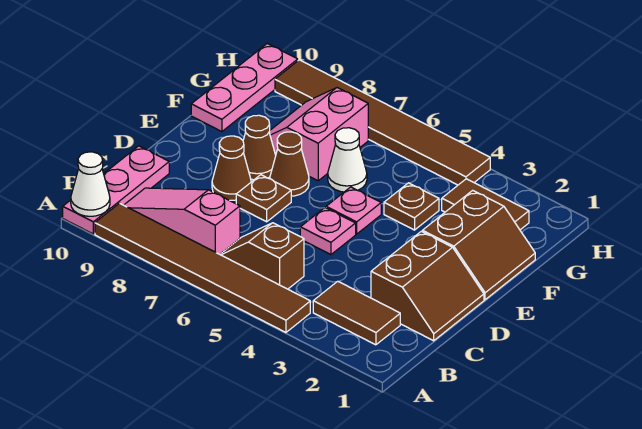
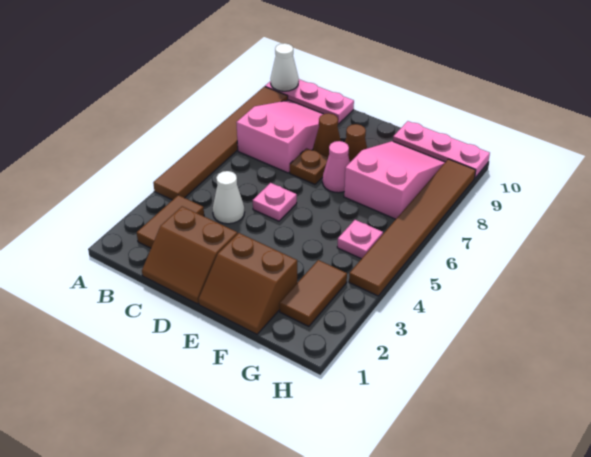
brown slope B5:B6 level 1 top 5 -> none
pink slope B7:B9 level 1 top 7 -> pink slope B7:C9 level 1 top 7
pink plate E5 level 1 -> pink plate G5 level 1
brown cone E7 level 1 -> pink cone E7 level 1
brown plate F4 level 1 -> none
white cone F6 level 1 -> white cone C4 level 1
pink slope F7:G8 level 1 top 7 -> pink slope F7:G9 level 1 top 7

